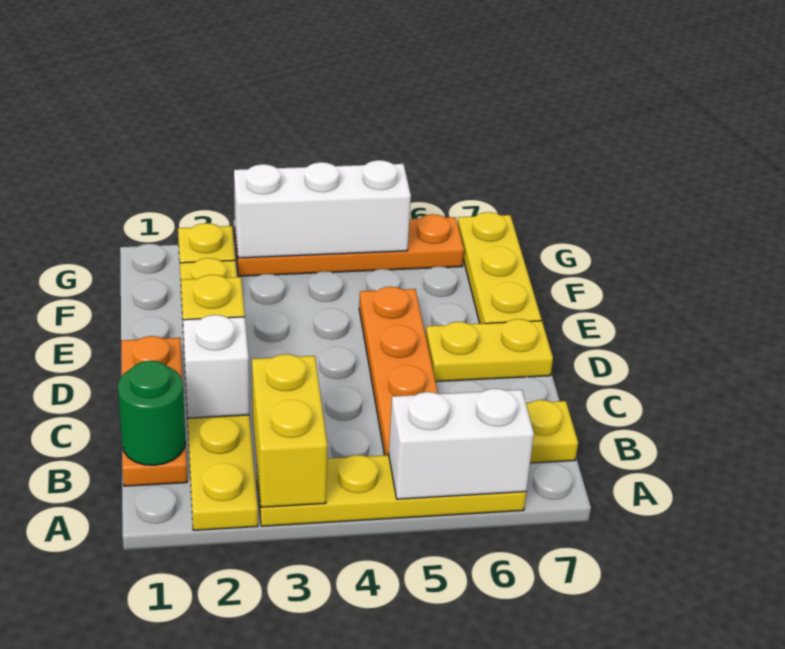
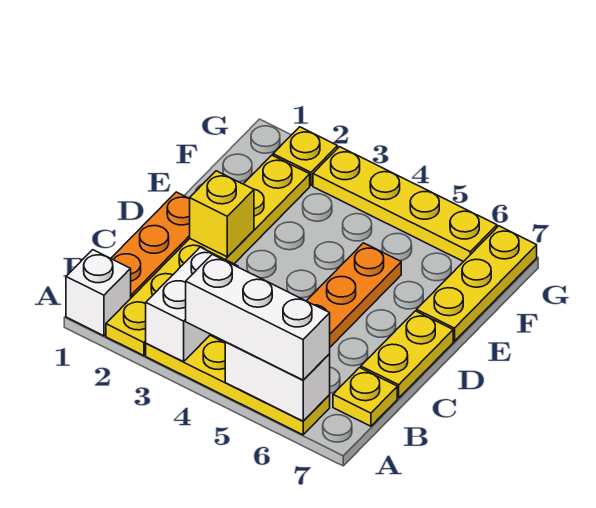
yellow brick A3:B3 level 2 -> white brick A3:B3 level 2
green round brick B1 level 2 -> none
white brick C2 level 2 -> white brick A1 level 1
yellow plate D6:D7 level 1 -> yellow plate C7:D7 level 1
orange plate G3:G6 level 1 -> yellow plate G3:G6 level 1
white brick G3:G5 level 2 -> white brick A4:A6 level 3

